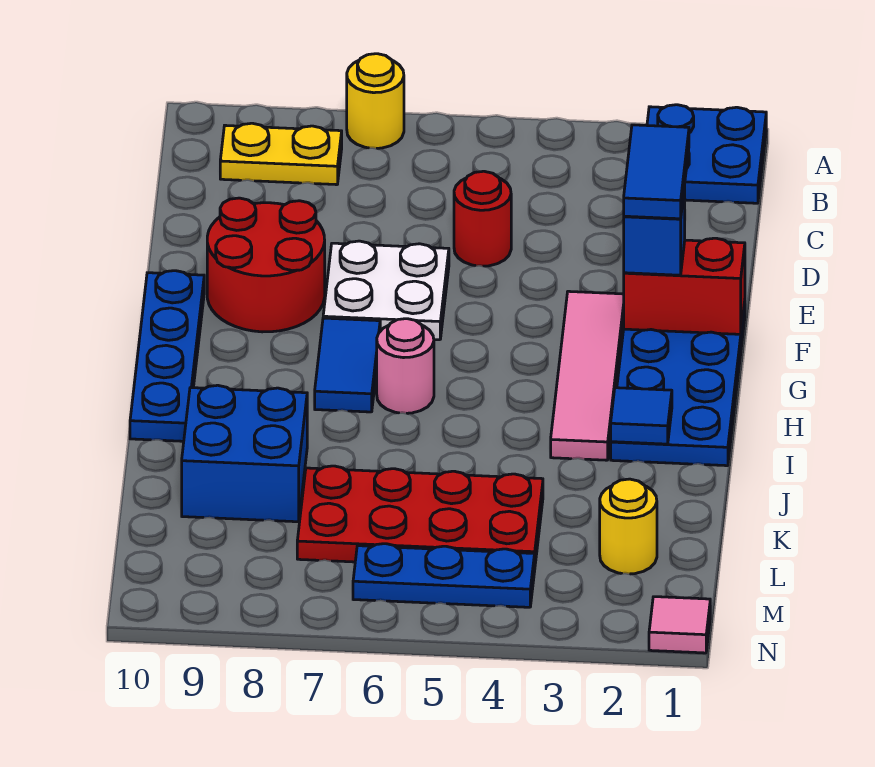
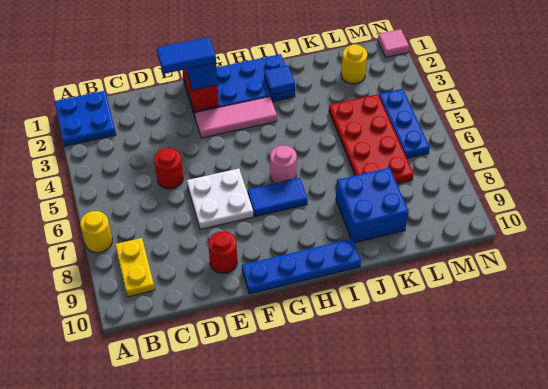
red round brick E8:F9 level 1 -> red round brick E9 level 1
pink tile F3:I3 level 1 -> pink tile F3:H3 level 1

